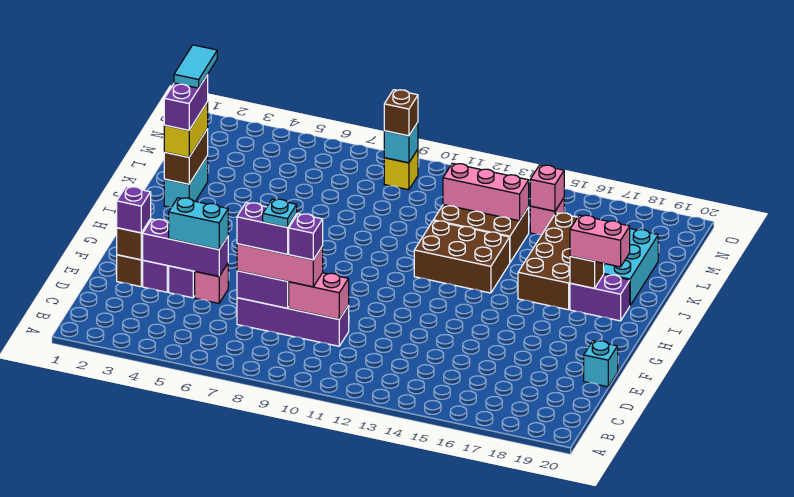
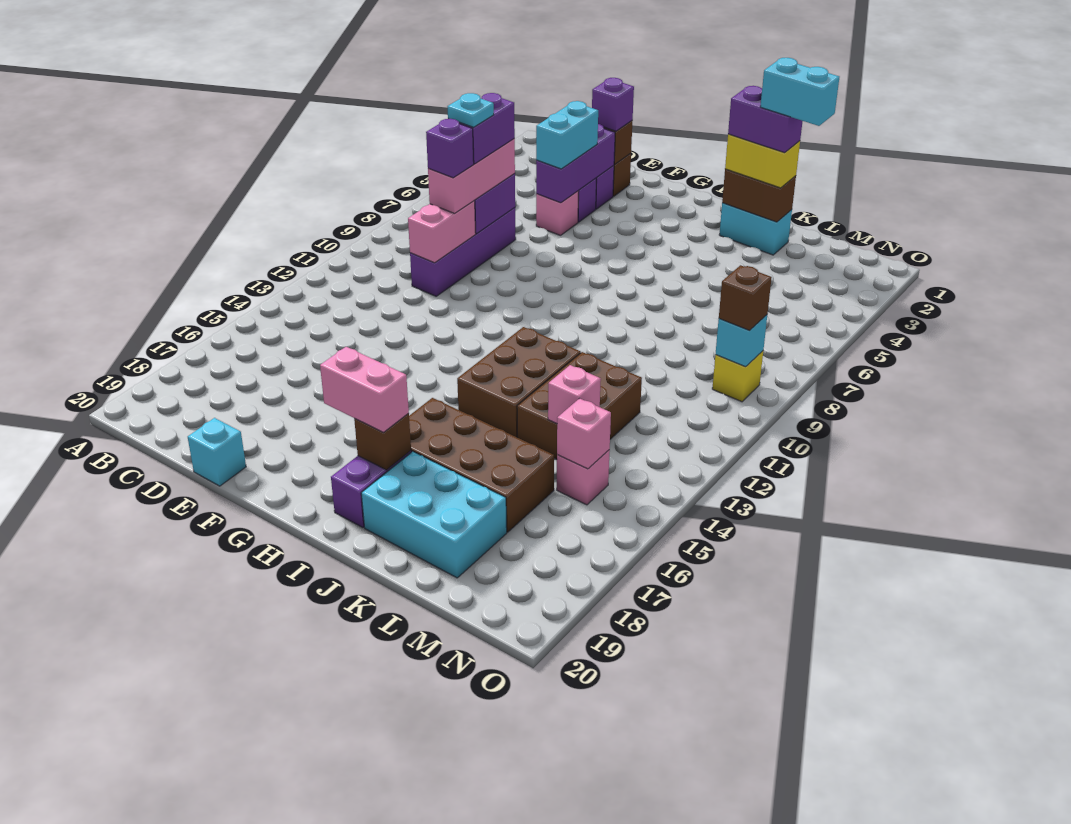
pink brick I18:I19 level 3 -> pink brick H18:I18 level 3
cyan tile K2:L2 level 5 -> cyan brick K2:L2 level 5
pink brick L12:L14 level 2 -> pink brick L14 level 2

